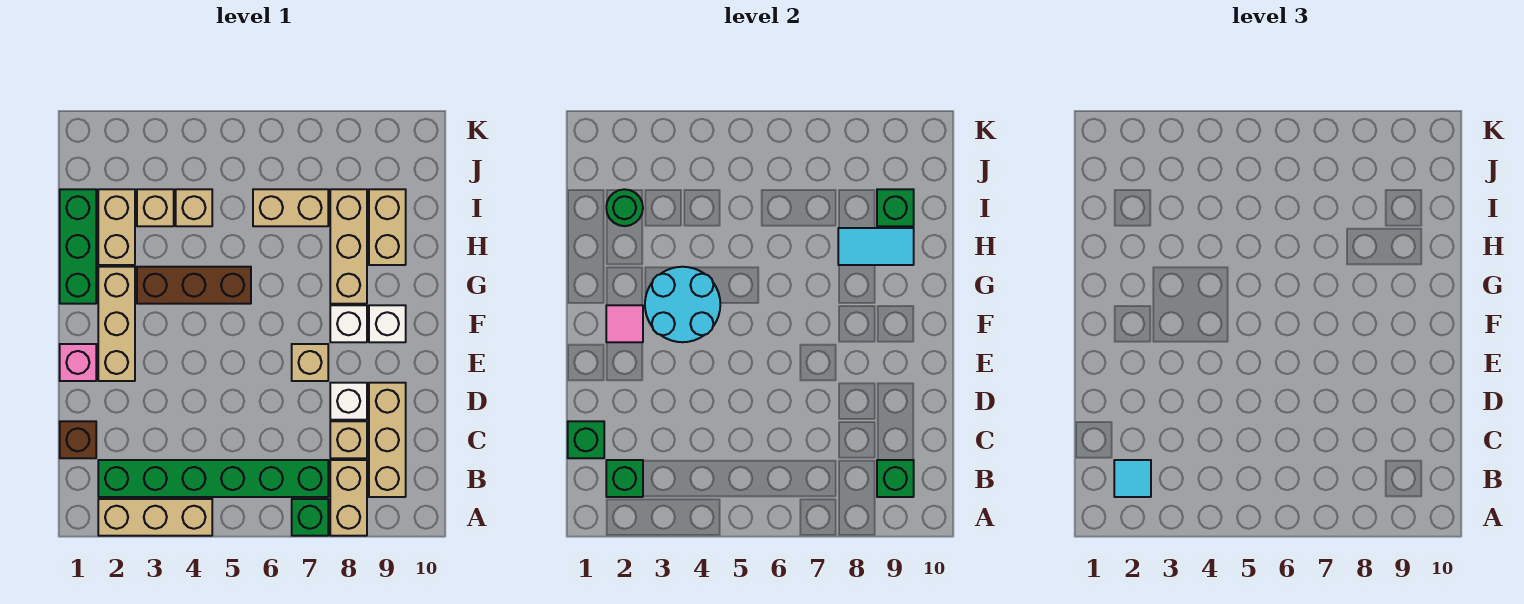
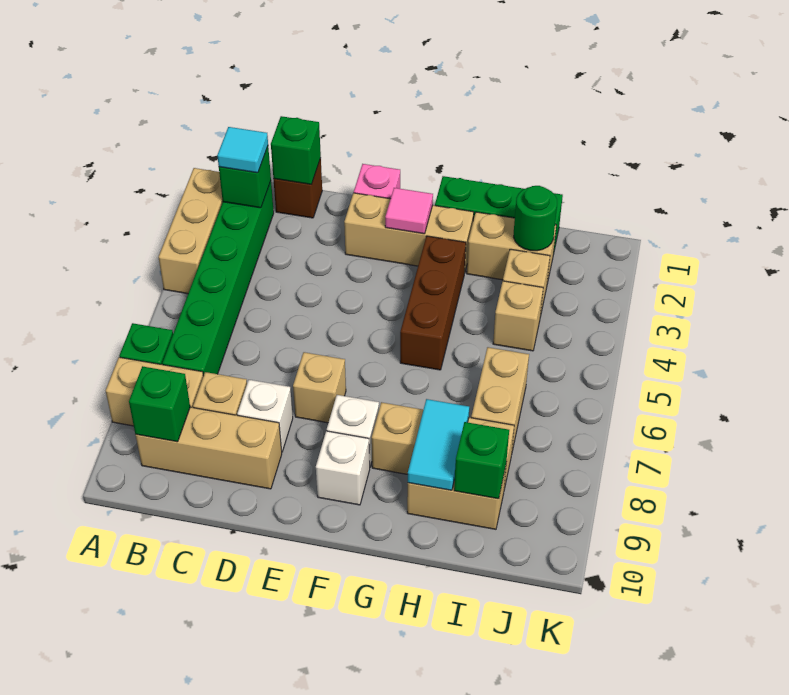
cyan round brick F3:G4 level 2 -> none

